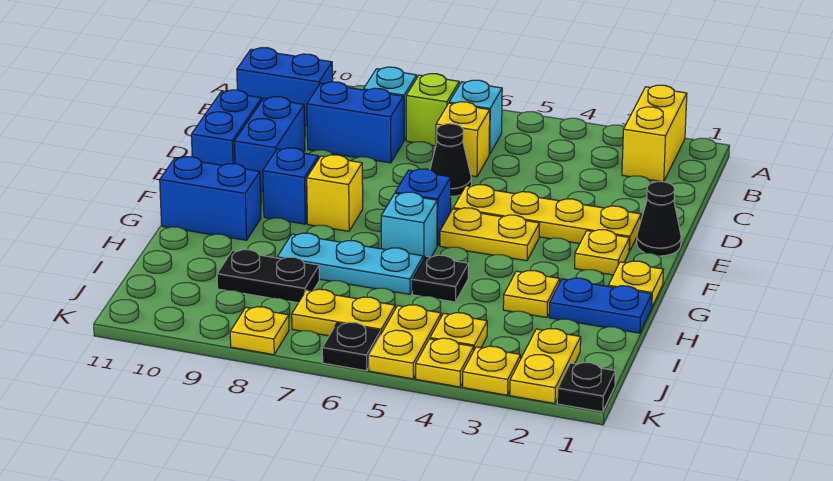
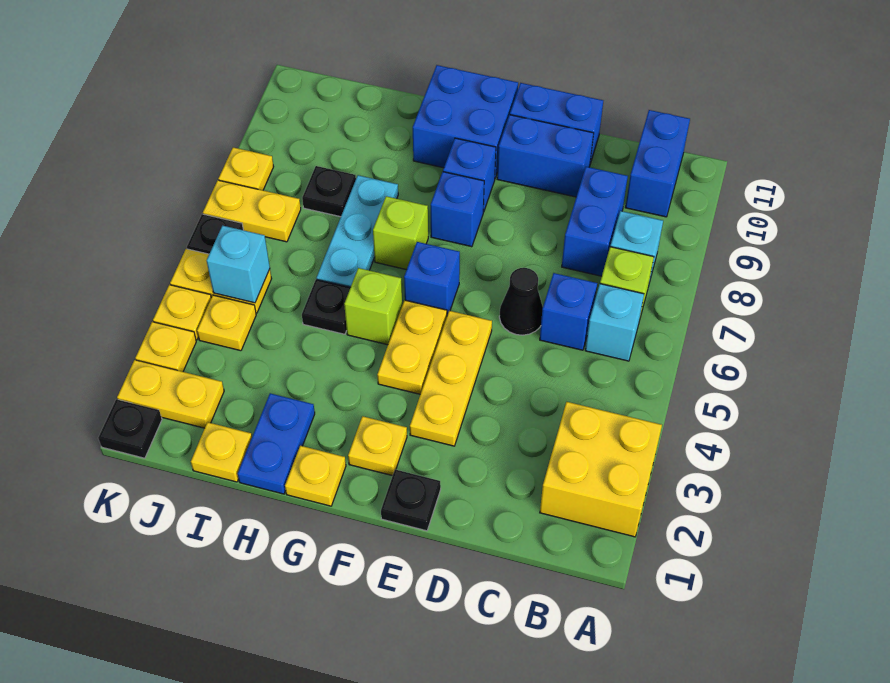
yellow brick A2:B2 level 1 -> yellow brick A2:B3 level 1
yellow brick C6 level 1 -> blue brick C6 level 1
black cone E1 level 1 -> black plate E1 level 1
yellow plate E2:E5 level 1 -> yellow plate E3:E5 level 1
yellow brick F8 level 1 -> blue brick F8 level 1
none -> lime brick G5 level 1
cyan brick G6 level 1 -> cyan brick J5 level 2
none -> lime brick G7 level 1
blue brick G10:G11 level 1 -> blue brick F10:G11 level 1
yellow plate H3 level 1 -> yellow plate I1 level 1
black plate I8:I9 level 1 -> black plate I8 level 1
yellow plate J6:J7 level 1 -> yellow plate J7:K7 level 1

